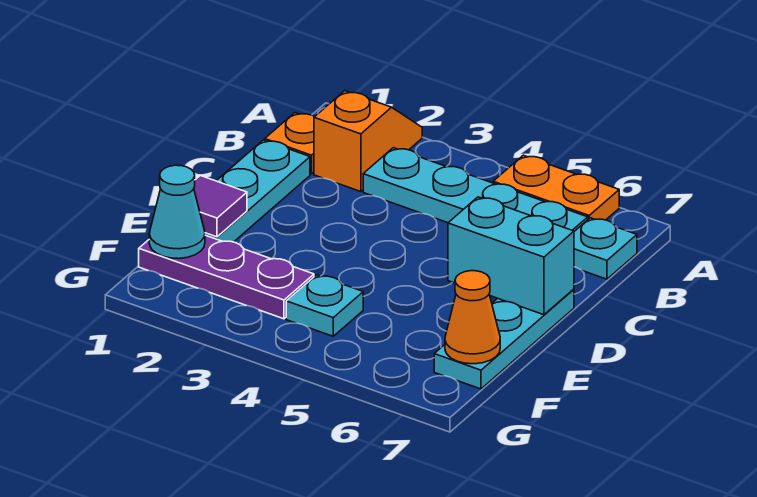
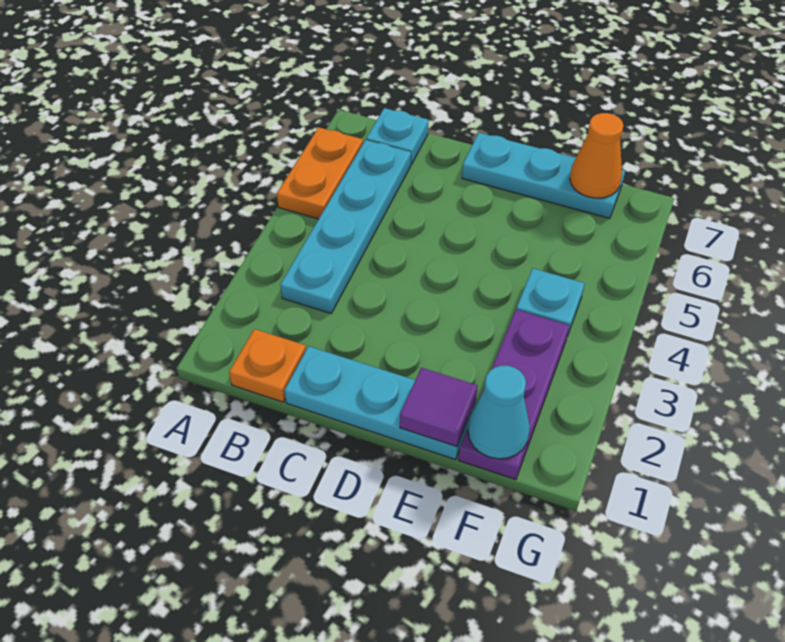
orange slope A2:B2 level 1 top B -> none
cyan brick D6:D7 level 2 -> none

